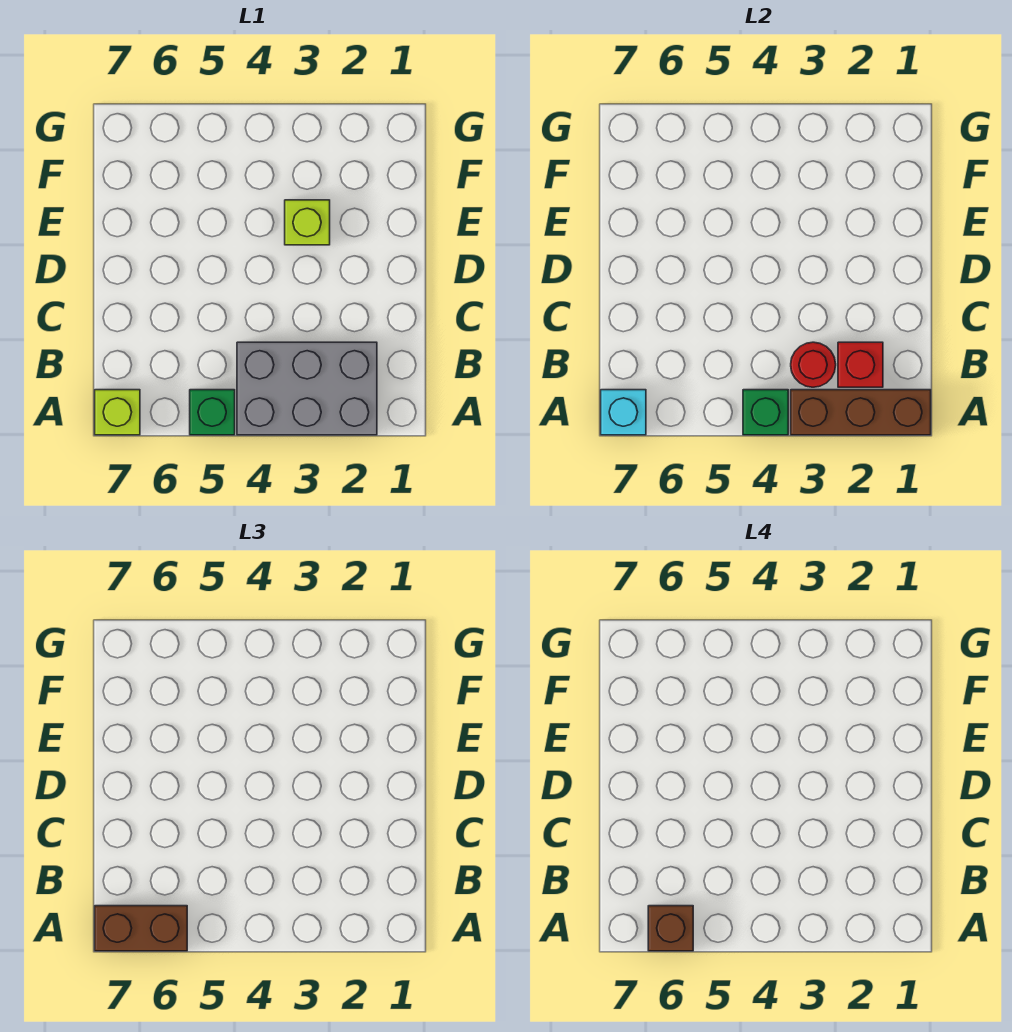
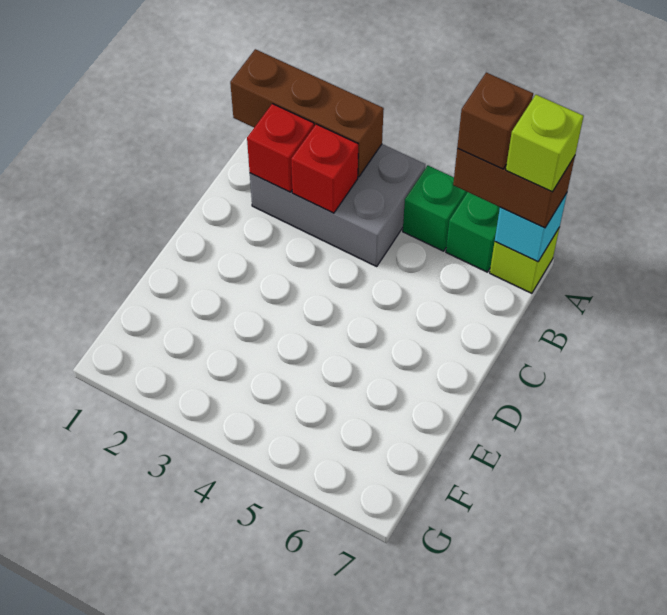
green brick A4 level 2 -> green brick A6 level 1
red round brick B3 level 2 -> red brick B3 level 2
lime brick E3 level 1 -> lime brick A7 level 4

